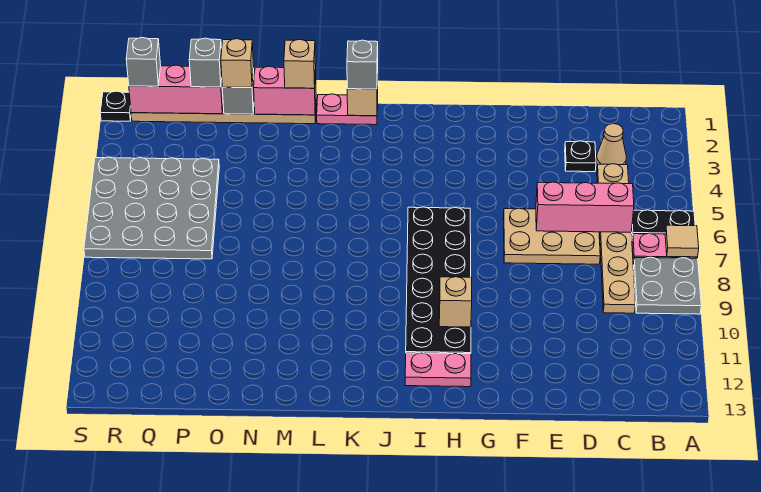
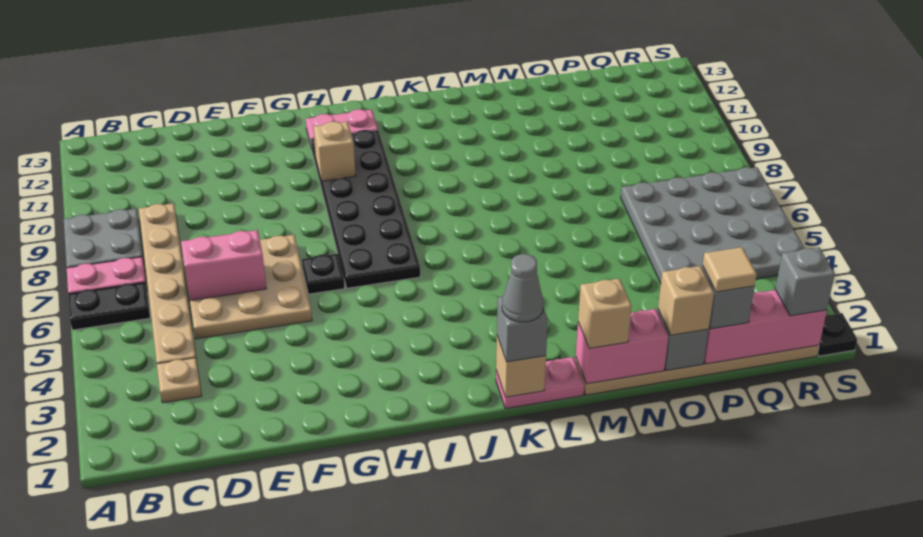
tan tile A7 level 2 -> tan tile P1 level 4
tan cone C3 level 1 -> tan plate C3 level 1
pink brick C6:E6 level 2 -> pink brick D6:E6 level 2
black plate D3 level 1 -> black plate G6 level 1
tan plate D6:F7 level 1 -> tan plate D5:F7 level 1
none -> grey cone K1 level 4

